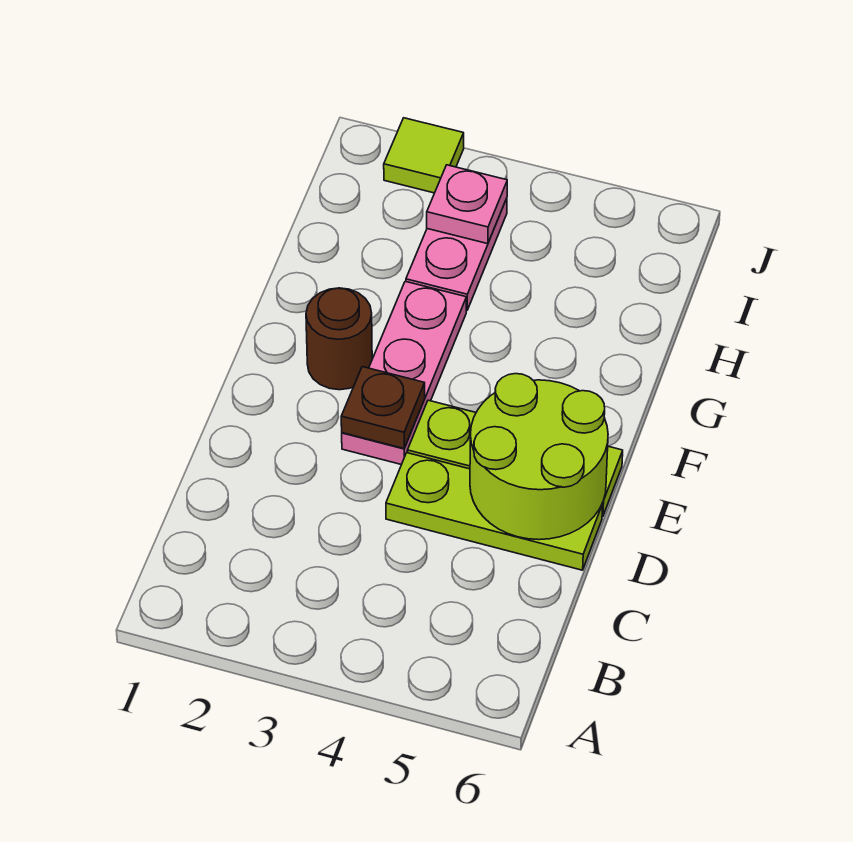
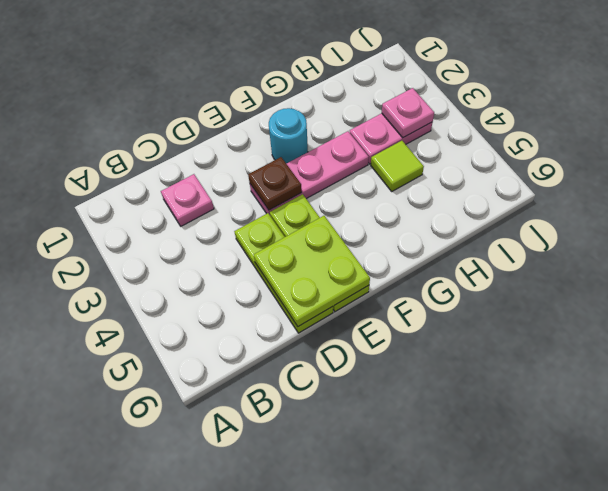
none -> pink plate C2 level 1
lime round brick D5:E6 level 2 -> lime plate D5:E6 level 2
brown round brick F2 level 1 -> cyan round brick F2 level 1
lime tile J2 level 1 -> lime tile H4 level 1

